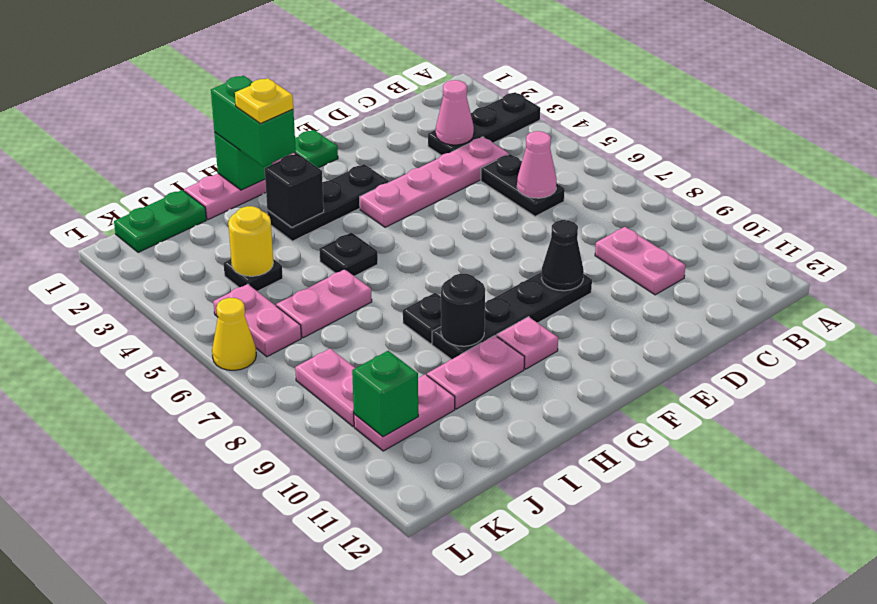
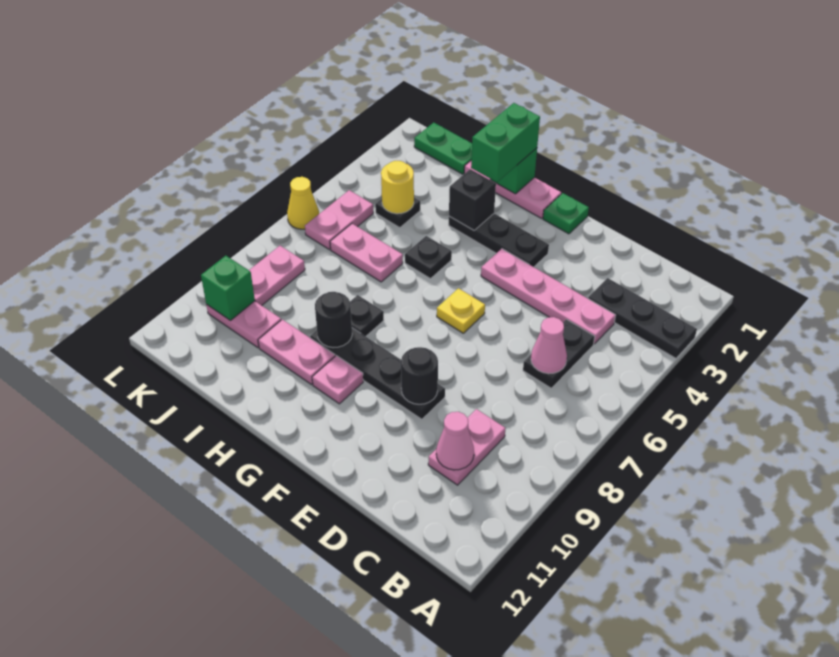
pink cone C3 level 2 -> pink cone C10 level 2
black cone E9 level 2 -> black round brick E9 level 2
yellow plate H2 level 4 -> yellow plate F6 level 1

